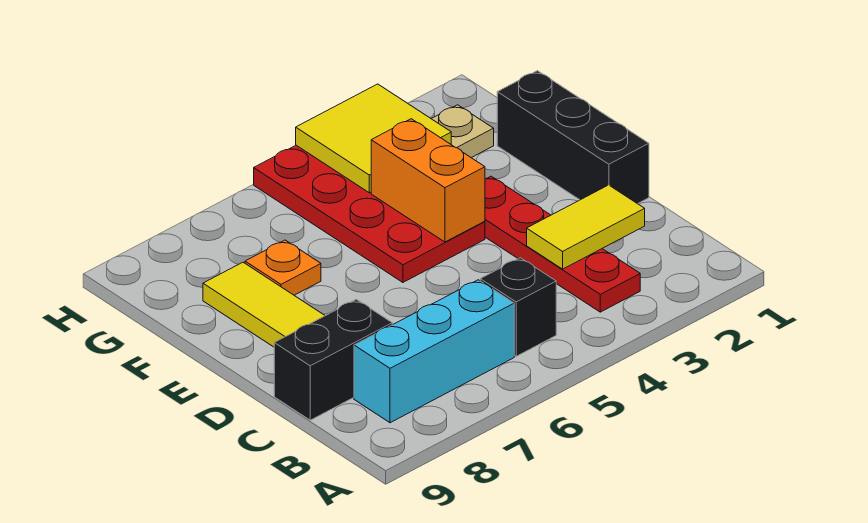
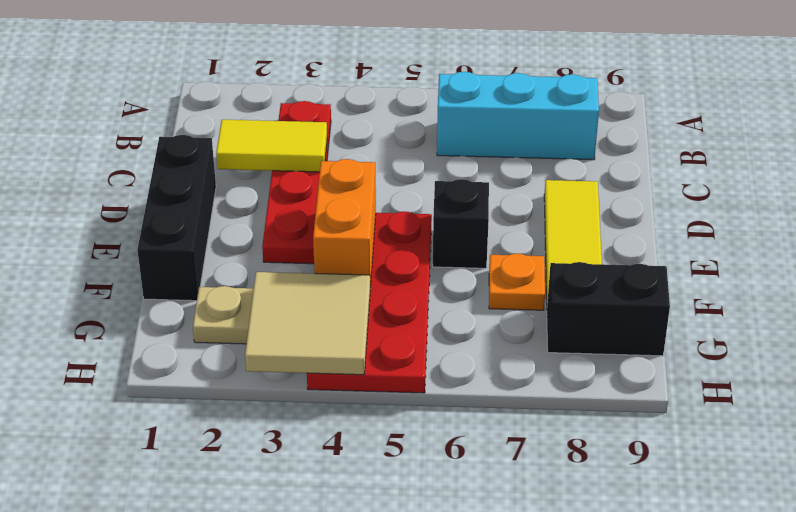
black brick B5 level 1 -> black brick E6 level 1
black brick C8:C9 level 1 -> black brick G8:G9 level 1
yellow tile G3:H4 level 2 -> tan tile G3:H4 level 2

